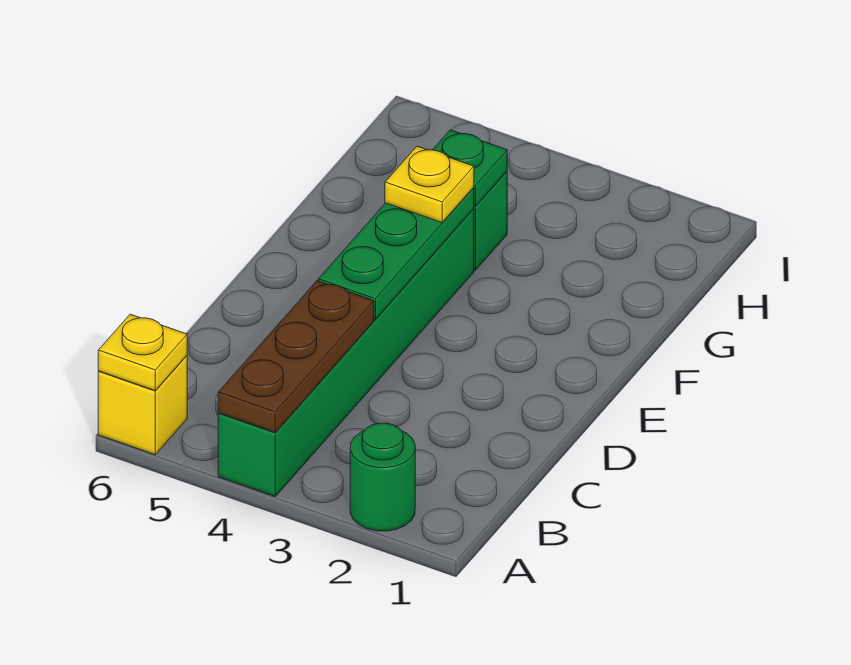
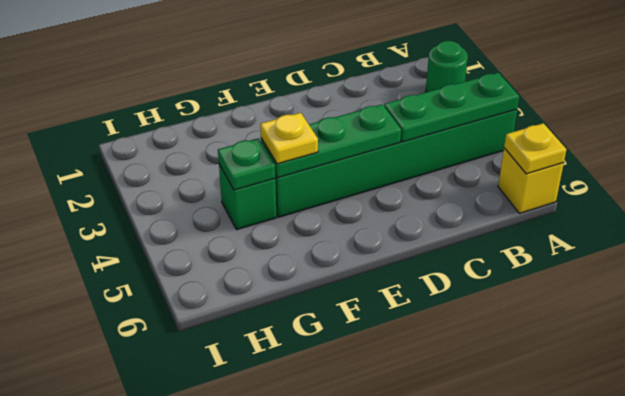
brown plate A4:C4 level 2 -> green plate A4:C4 level 2

